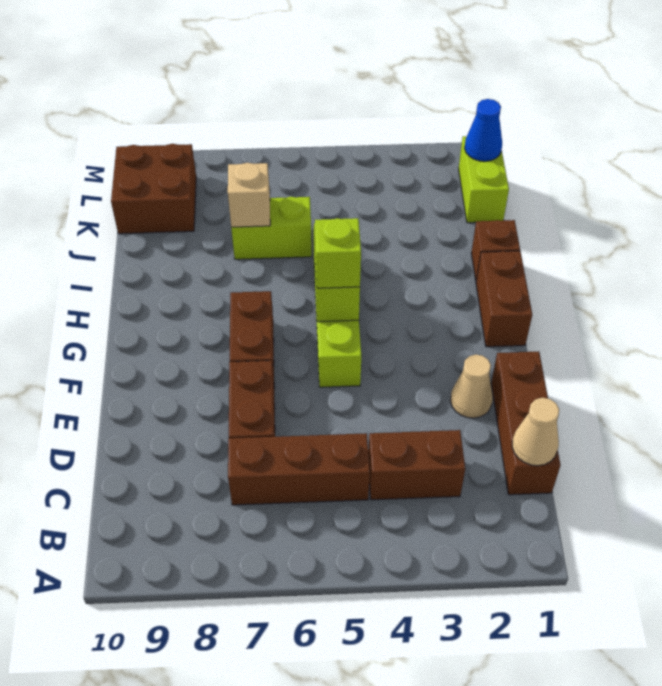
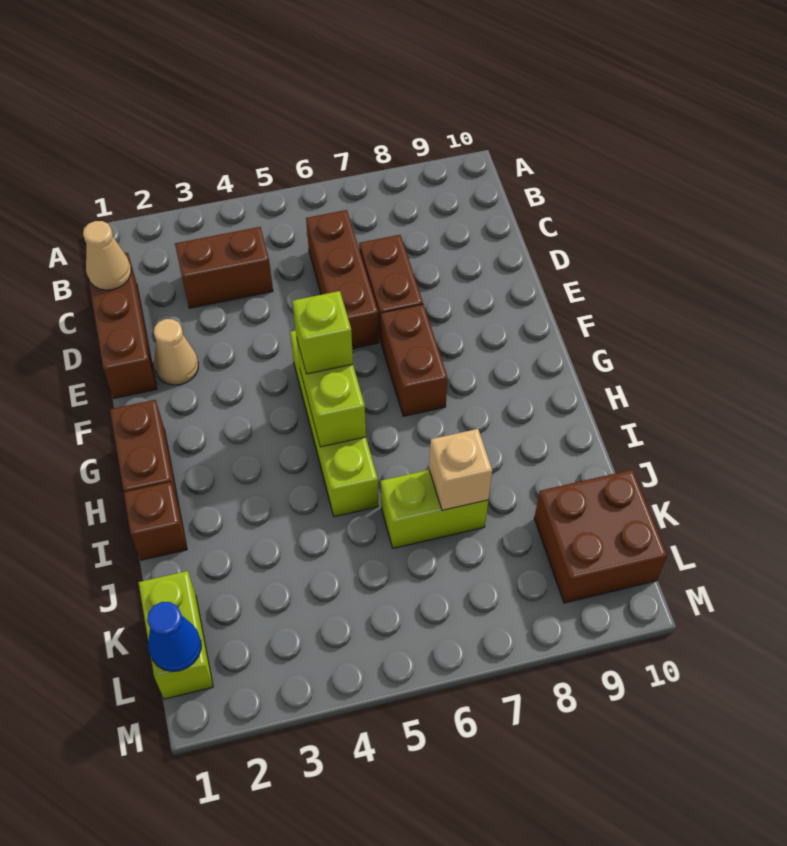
brown brick C5:C7 level 1 -> brown brick C6:E6 level 1

